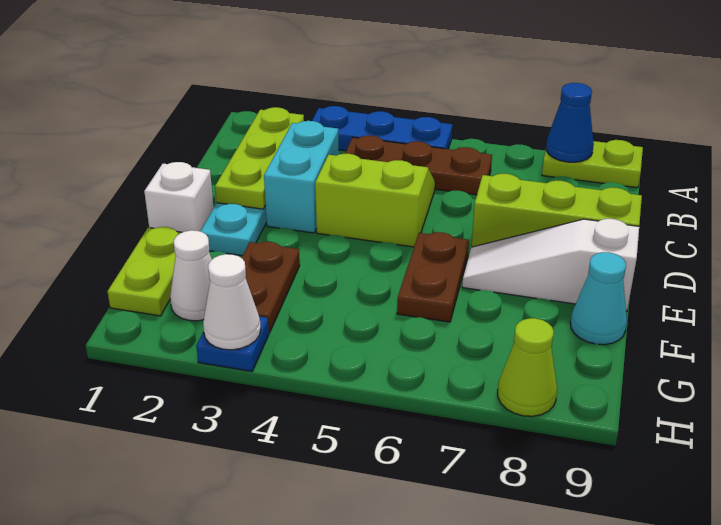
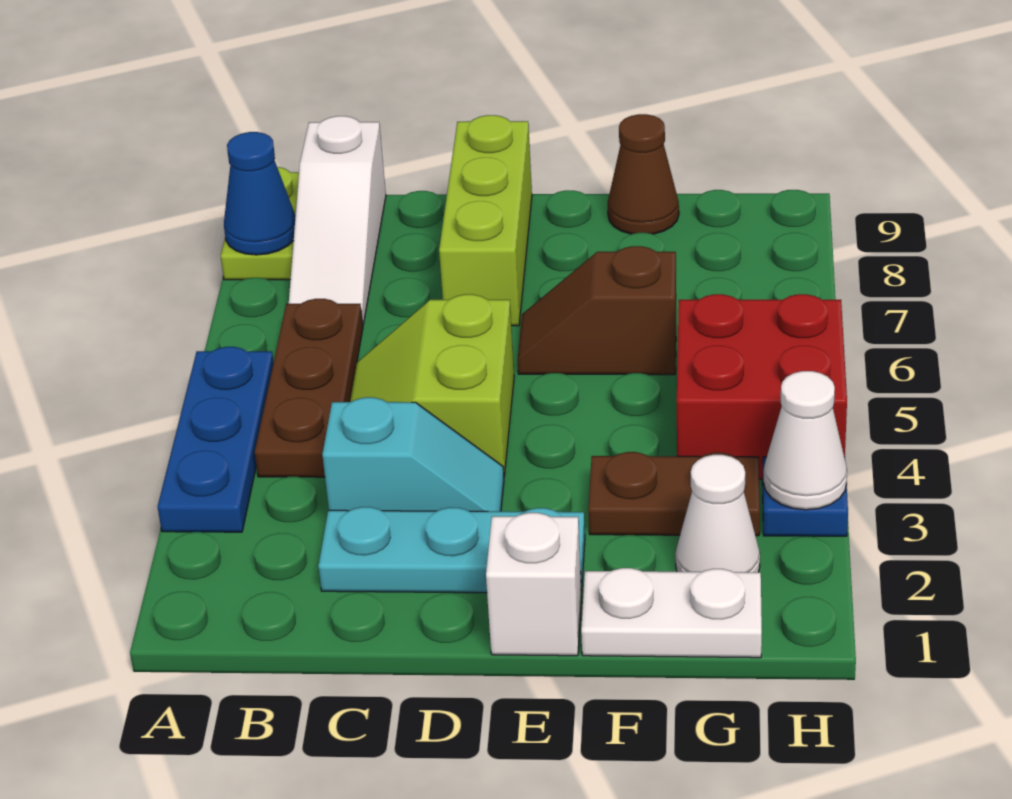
lime plate B2:D2 level 2 -> none
cyan brick C3:D3 level 1 -> cyan slope C3:D3 level 1 top C
brown plate E6:F6 level 1 -> brown slope E6:F6 level 1 top F
white slope E7:E9 level 1 top 9 -> white slope B7:B9 level 1 top 9
lime plate F1:G1 level 1 -> white plate F1:G1 level 1
cyan cone F9 level 1 -> brown cone F9 level 1
none -> red brick G4:H5 level 1
lime cone H8 level 1 -> none

